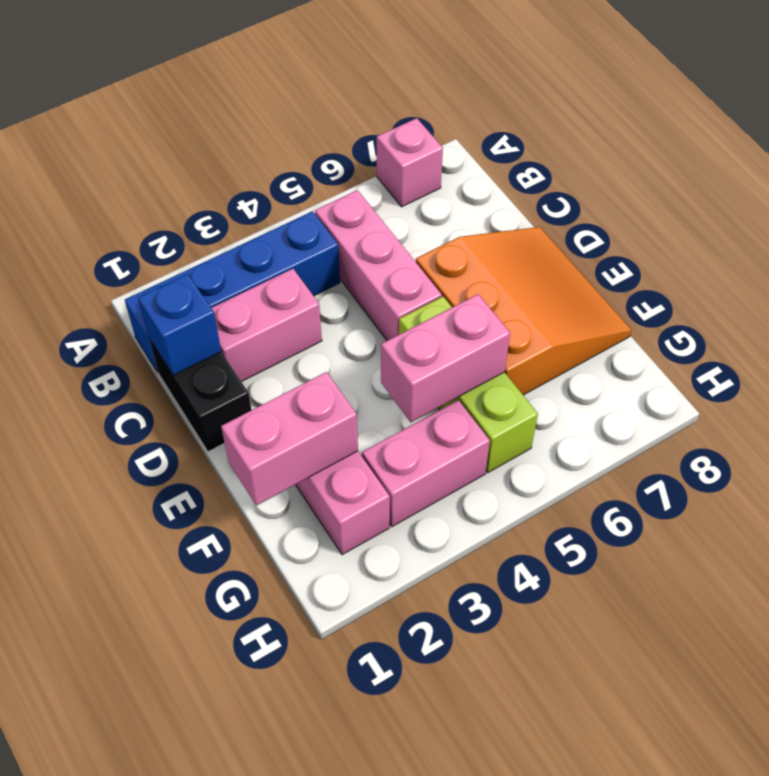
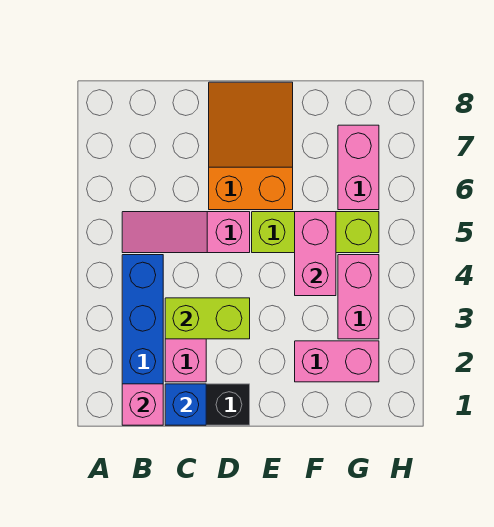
pink brick A7 level 1 -> pink brick B1 level 2
pink brick B5:D5 level 1 -> pink slope B5:D5 level 1 top D
none -> lime brick C3:D3 level 2
orange slope D6:F8 level 1 top 6 -> orange slope D6:E8 level 1 top 6
pink brick F1:F2 level 2 -> pink brick G6:G7 level 1

